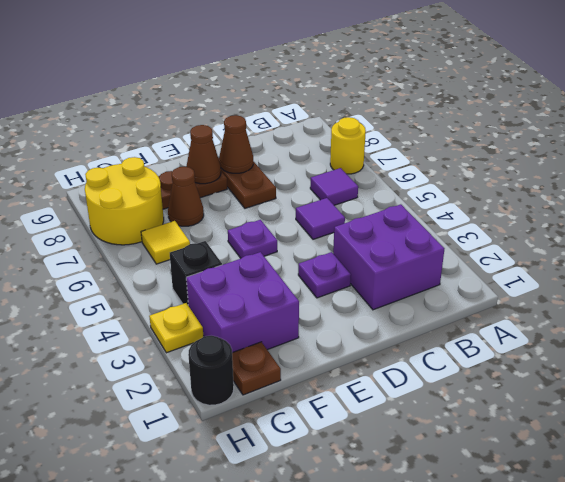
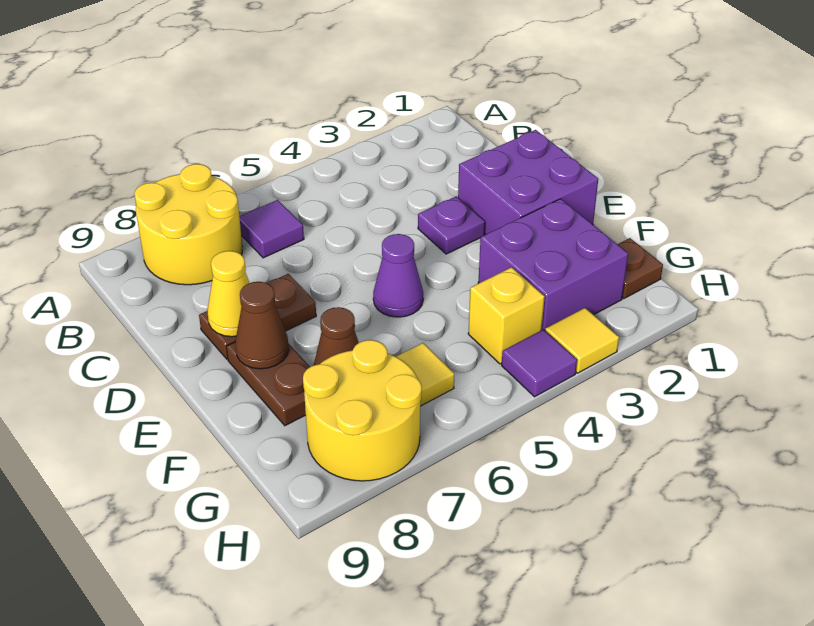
yellow round brick A7 level 1 -> yellow round brick A7:B8 level 1
purple brick B2:C3 level 1 -> purple brick D1:E2 level 1
purple tile C5 level 1 -> purple tile H4 level 1
brown cone D8 level 2 -> yellow cone D8 level 2
purple plate E5 level 1 -> purple cone E5 level 1
black brick G4 level 1 -> yellow brick G4 level 1
black round brick H1 level 1 -> none
yellow plate H3 level 1 -> yellow tile H3 level 1

